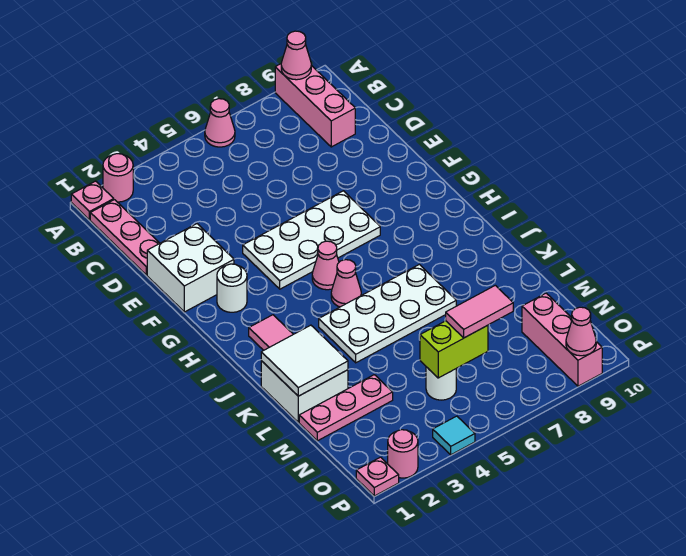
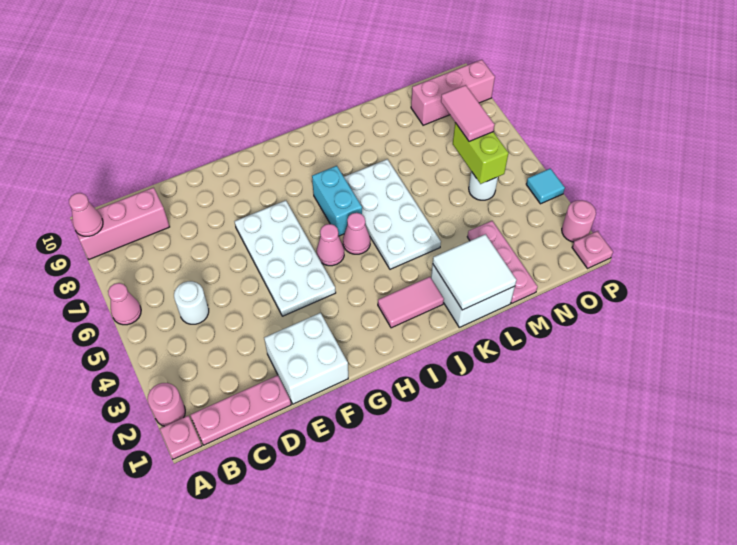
white round brick G2 level 1 -> white round brick C5 level 1
none -> cyan brick I6:I7 level 1
pink cone P9 level 2 -> none

